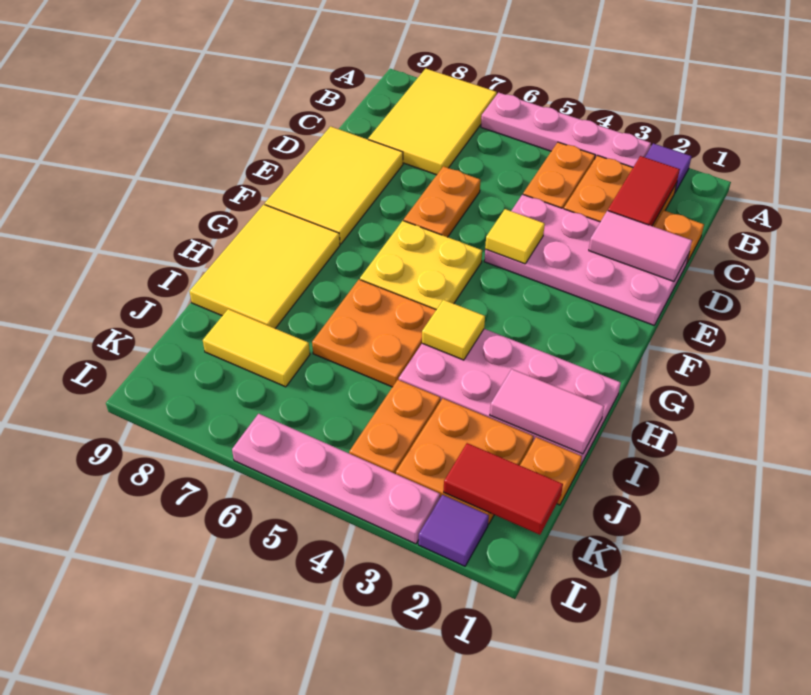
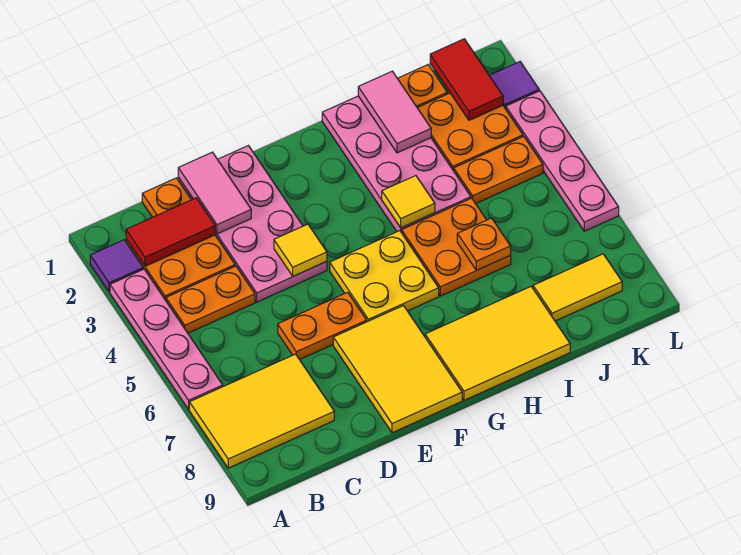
yellow tile D8:F9 level 1 -> yellow tile E7:F9 level 1
none -> orange plate I6 level 2
yellow tile J7:J8 level 1 -> yellow tile J8:K8 level 1

